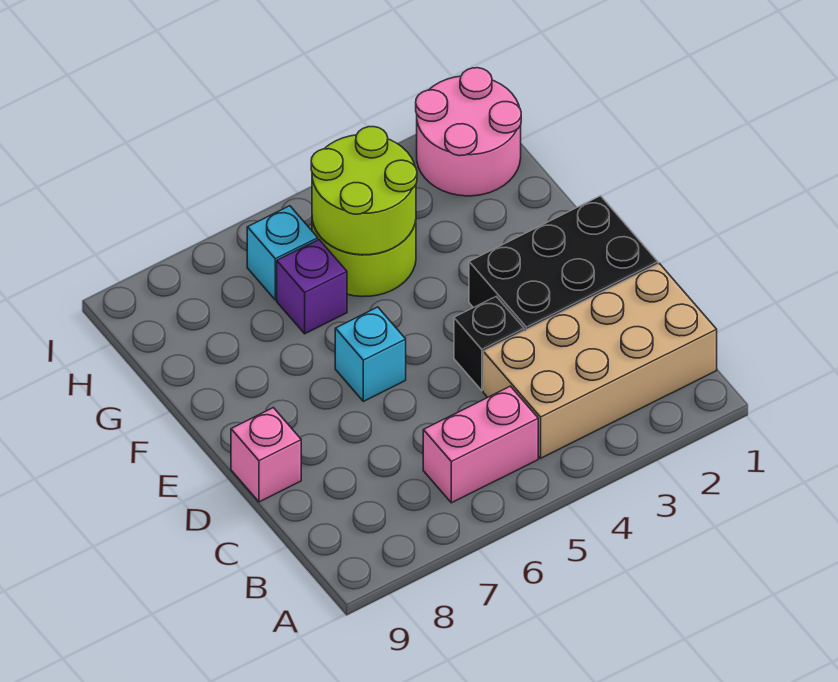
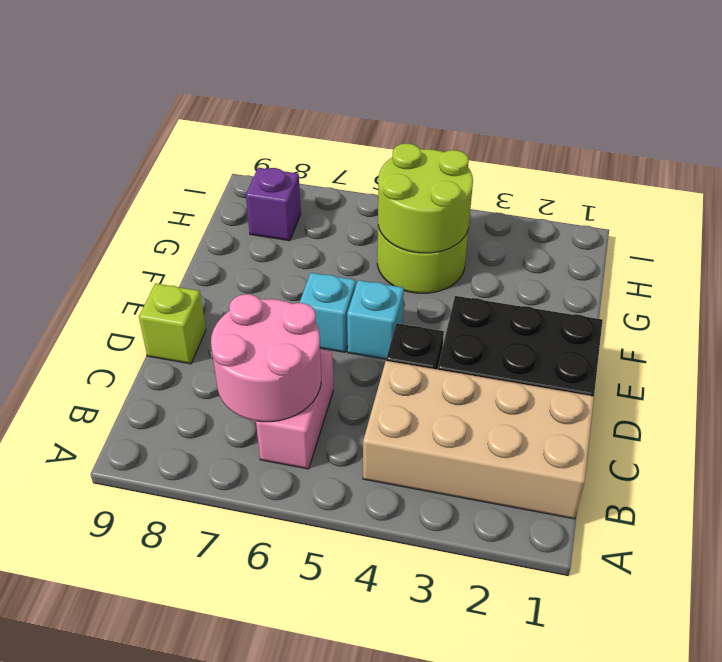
pink brick B5:B6 level 1 -> pink brick B6:C6 level 1
pink brick D9 level 1 -> lime brick D9 level 1
purple brick G6 level 1 -> purple brick H8 level 1
pink round brick H1:I2 level 1 -> pink round brick B6:C7 level 2
cyan brick H6 level 1 -> cyan brick E5 level 1

